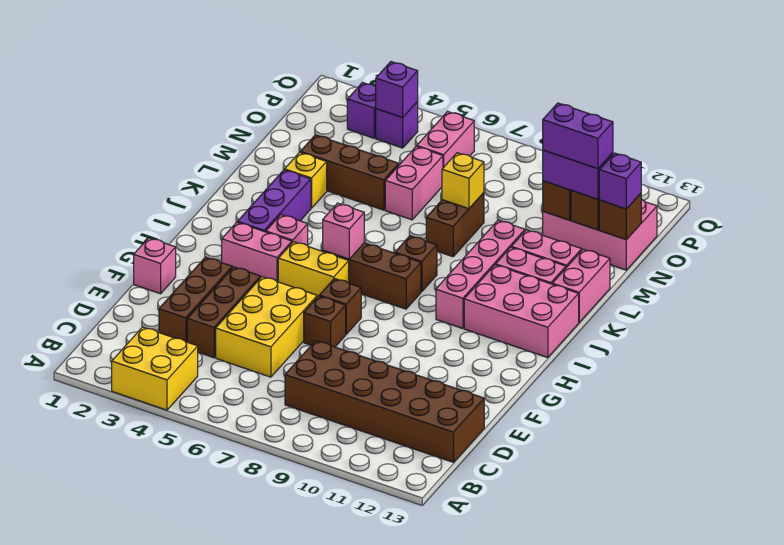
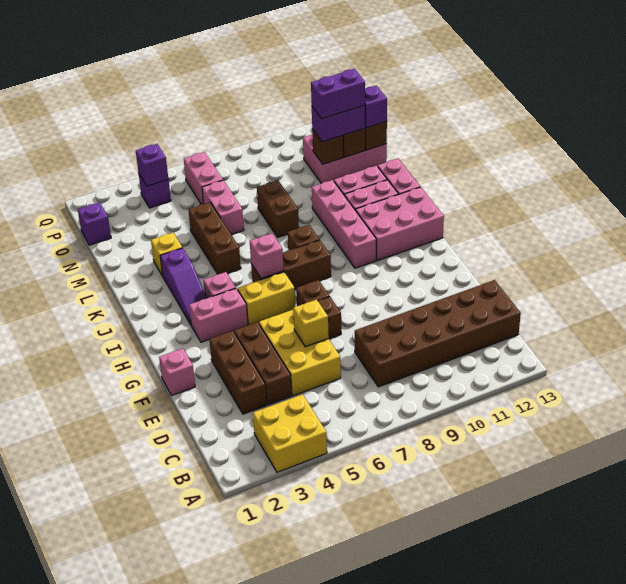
purple brick I3:K3 level 1 -> purple slope I3:K3 level 1 top K
brown brick M3:M5 level 1 -> brown brick K5:M5 level 1
yellow brick M8 level 2 -> yellow brick E6 level 2
purple brick P3 level 1 -> purple brick O1 level 1

